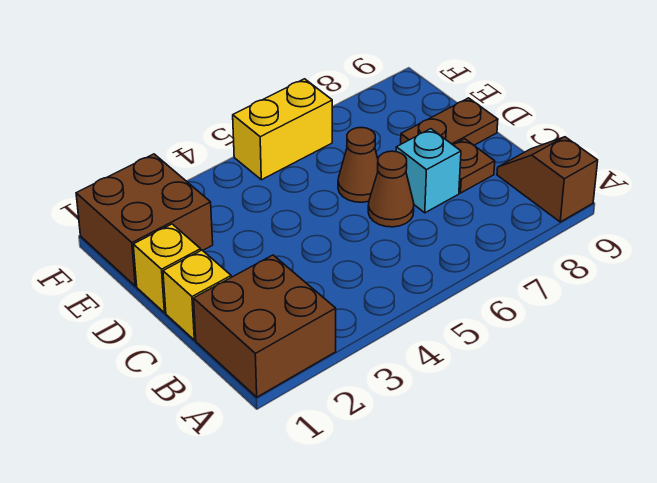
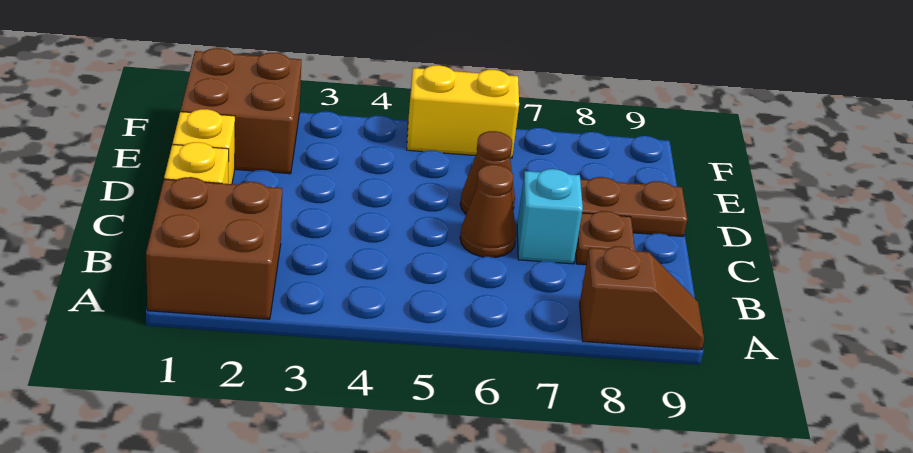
brown slope A9:B9 level 1 top A -> brown slope A8:A9 level 1 top 8

